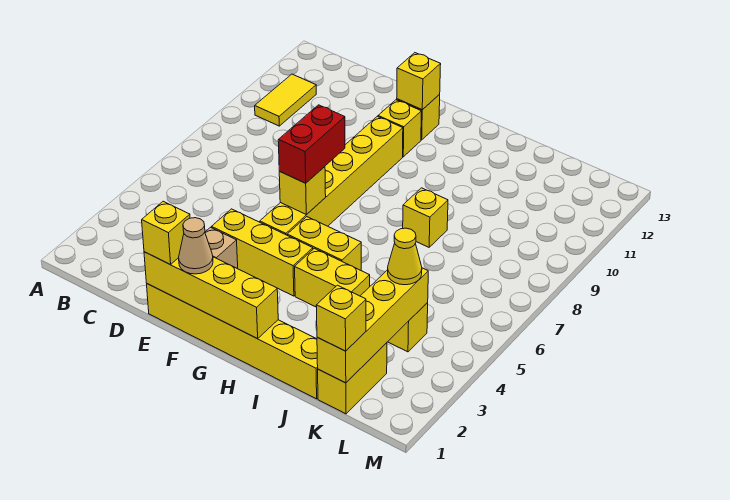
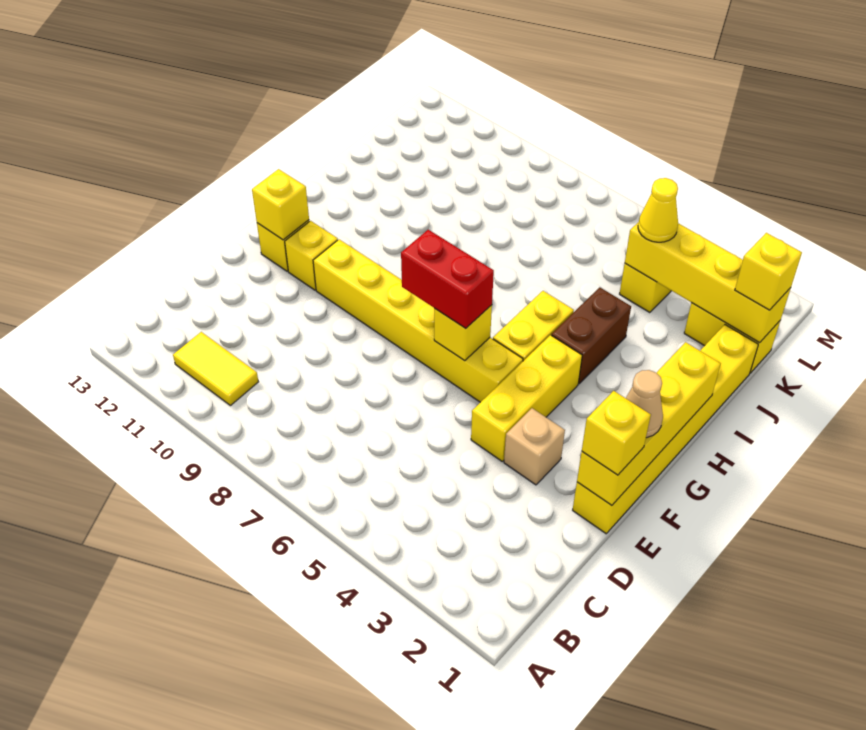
yellow brick H4:I4 level 1 -> brown brick H4:I4 level 1
yellow brick I8 level 1 -> none

